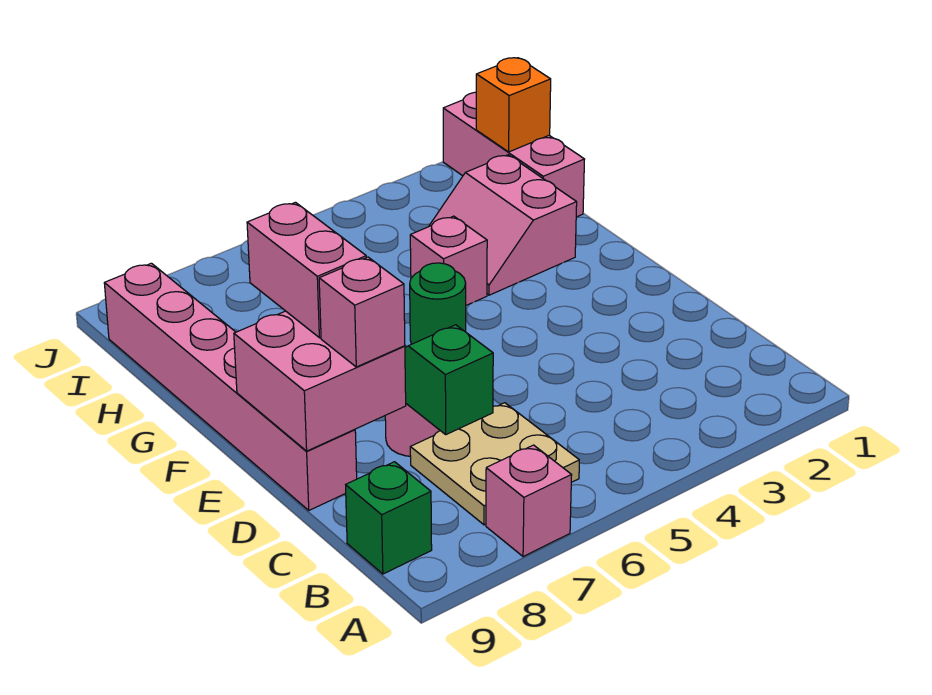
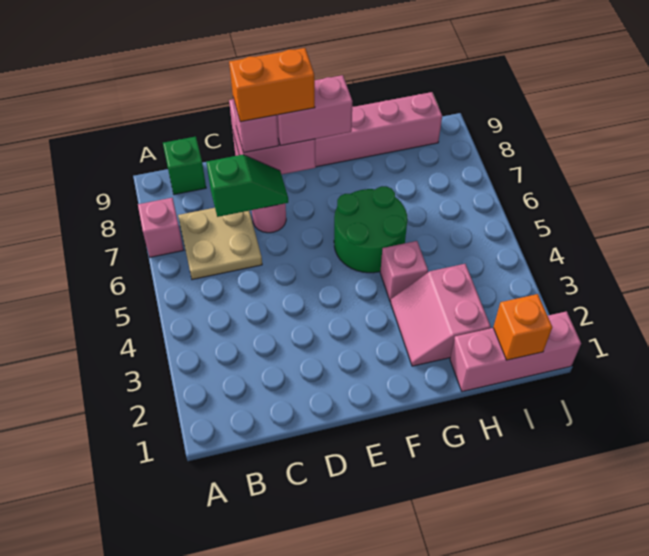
none -> orange brick D8:E8 level 4
green round brick F5 level 1 -> green round brick F5:G6 level 1
pink slope G2:H3 level 1 top 2 -> pink slope G2:H3 level 1 top H

